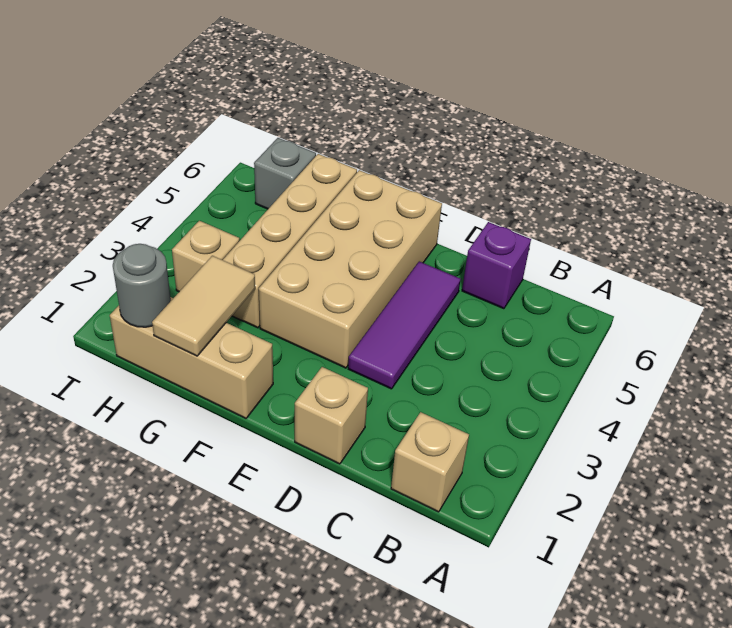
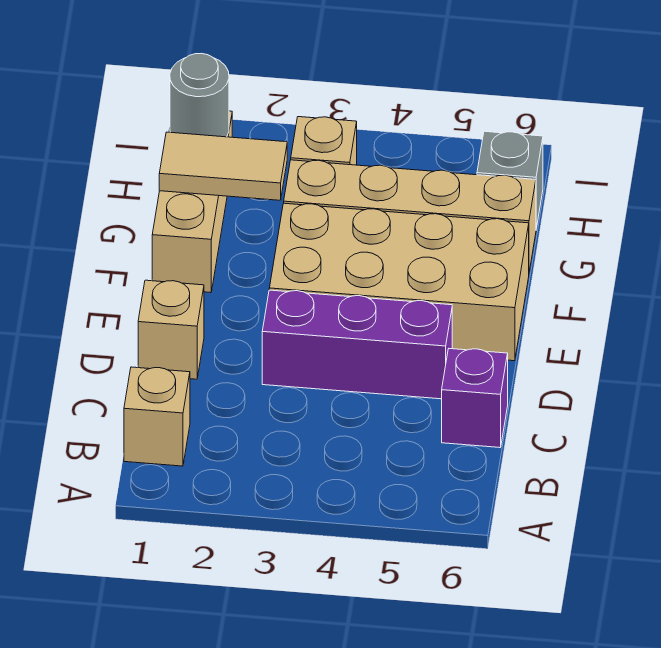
purple tile D3:D5 level 1 -> purple brick D3:D5 level 1

